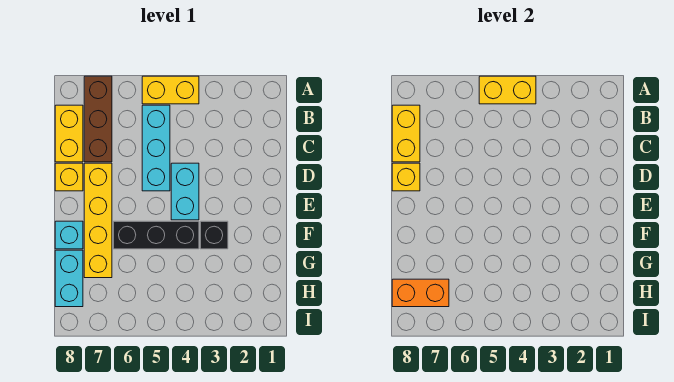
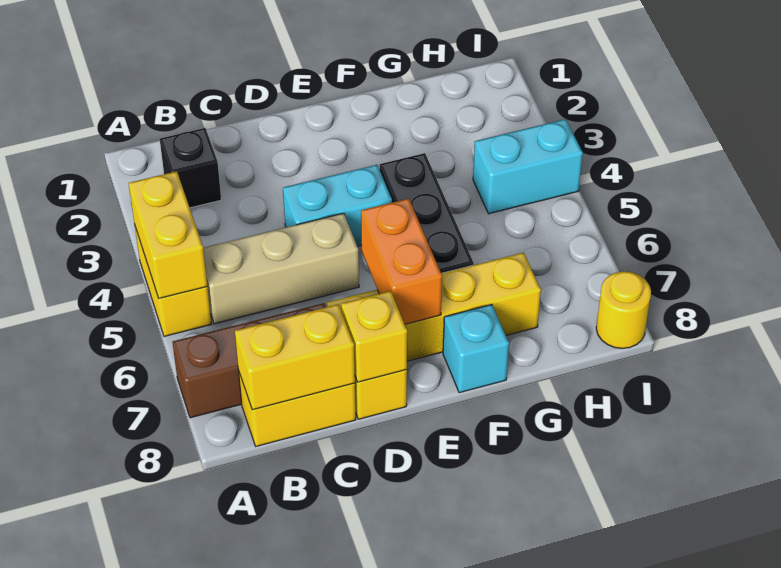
cyan brick B5:D5 level 1 -> tan brick B5:D5 level 1
black brick F3 level 1 -> black brick B2 level 1
cyan brick G8:H8 level 1 -> cyan brick H4:I4 level 1
orange brick H7:H8 level 2 -> orange brick E6:E7 level 2
none -> yellow round brick I8 level 1

